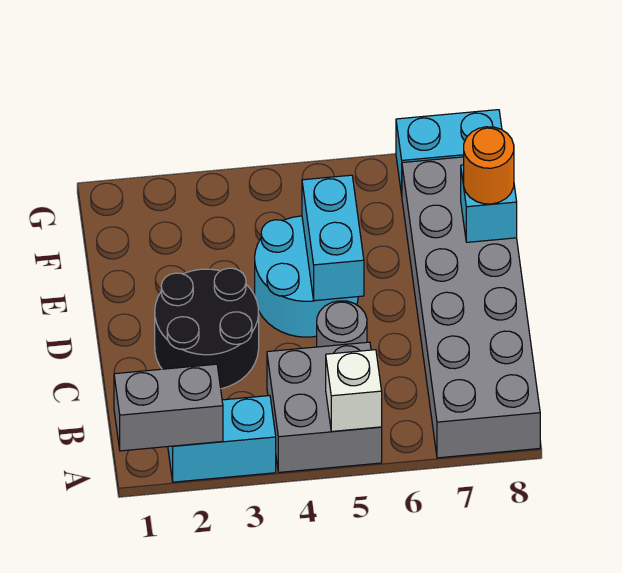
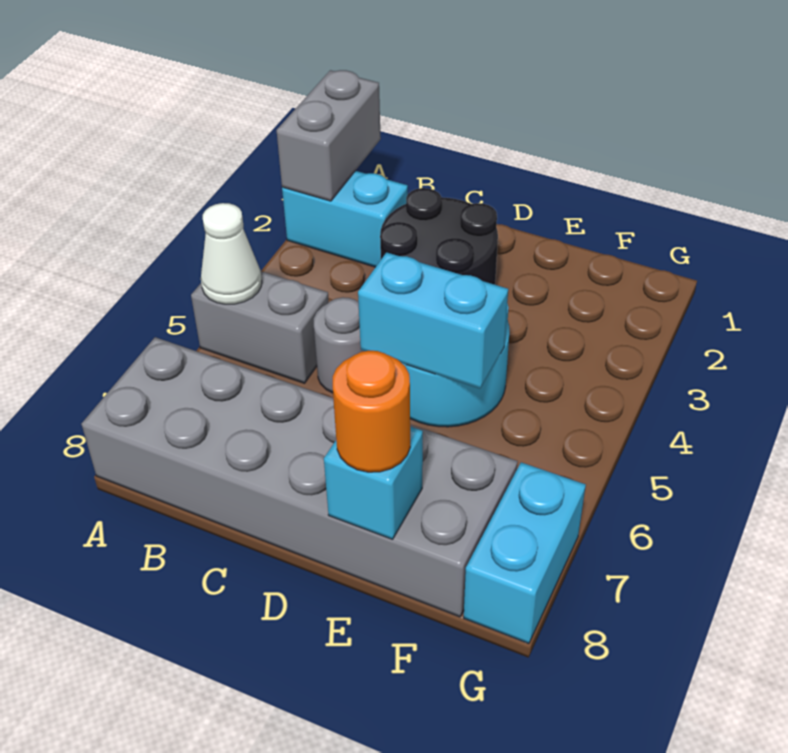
cyan brick A2:A3 level 1 -> cyan brick A2:B2 level 1
grey brick A4:B5 level 1 -> grey brick A5:B5 level 1
white brick A5 level 2 -> white cone A5 level 2

